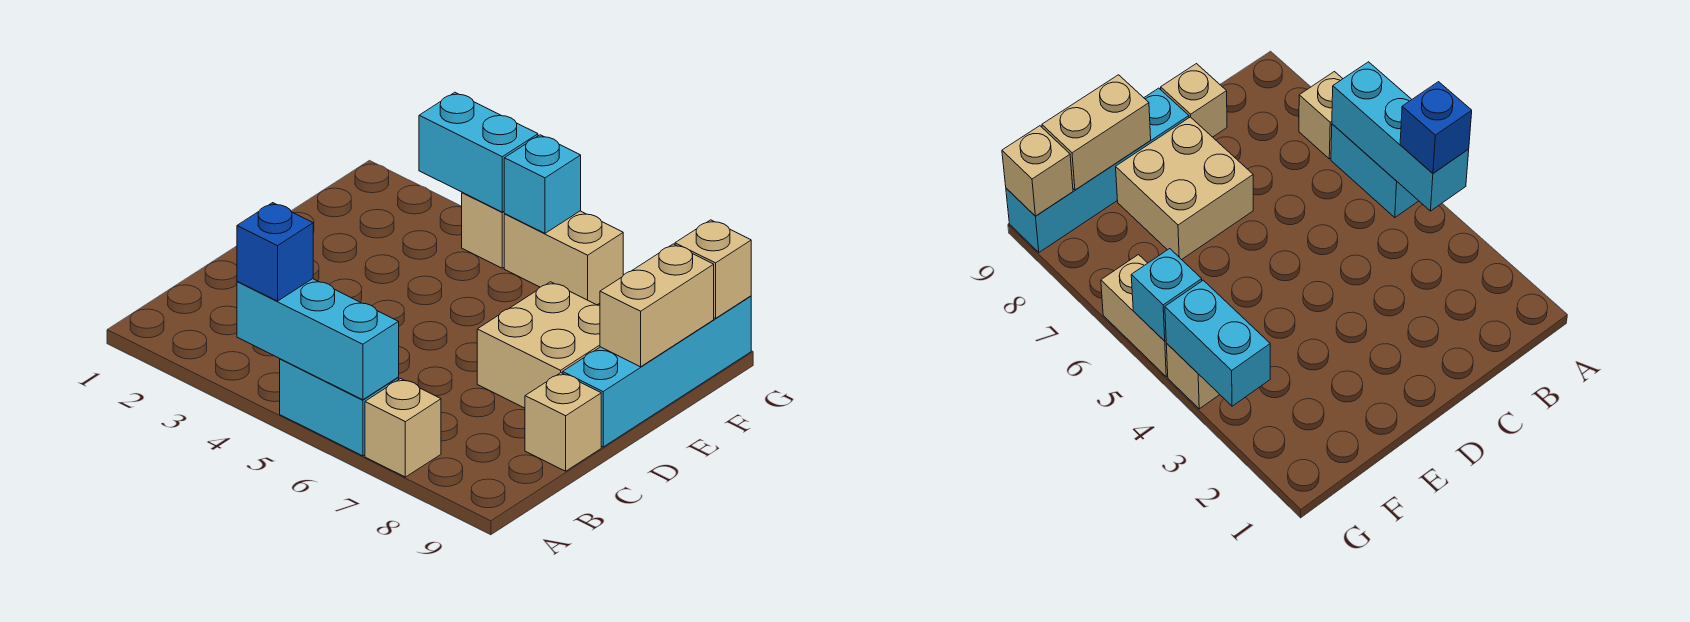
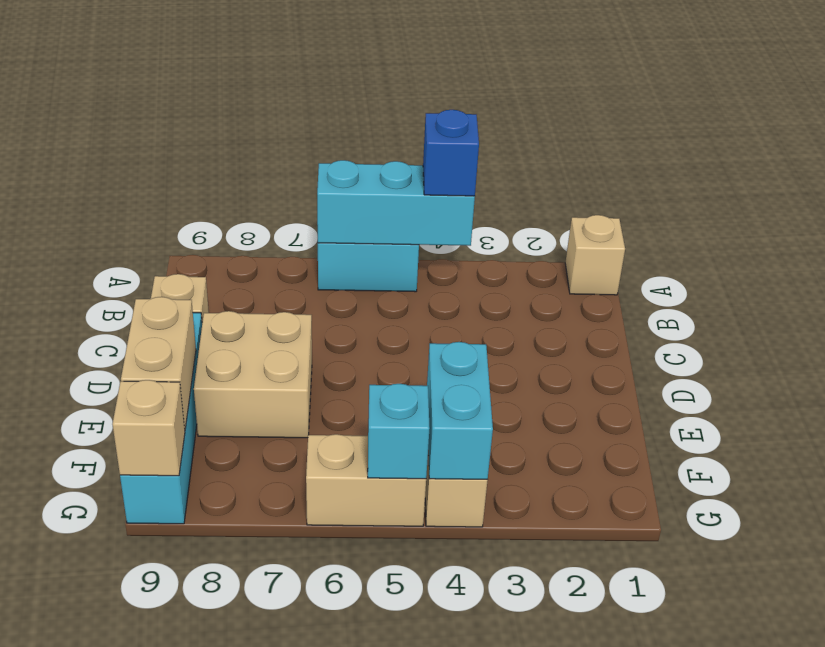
tan brick A7 level 1 -> tan brick A1 level 1
cyan brick G3:G4 level 2 -> cyan brick F4:G4 level 2

